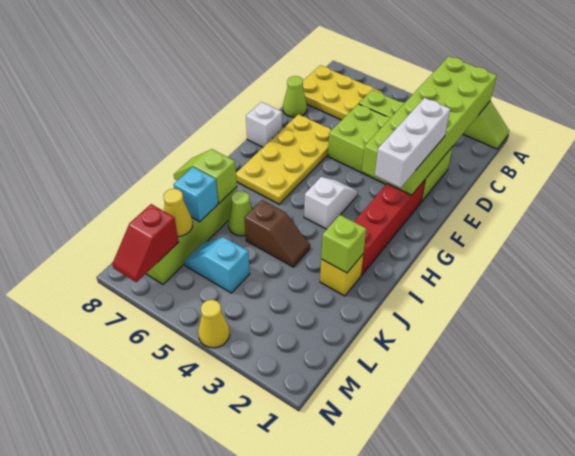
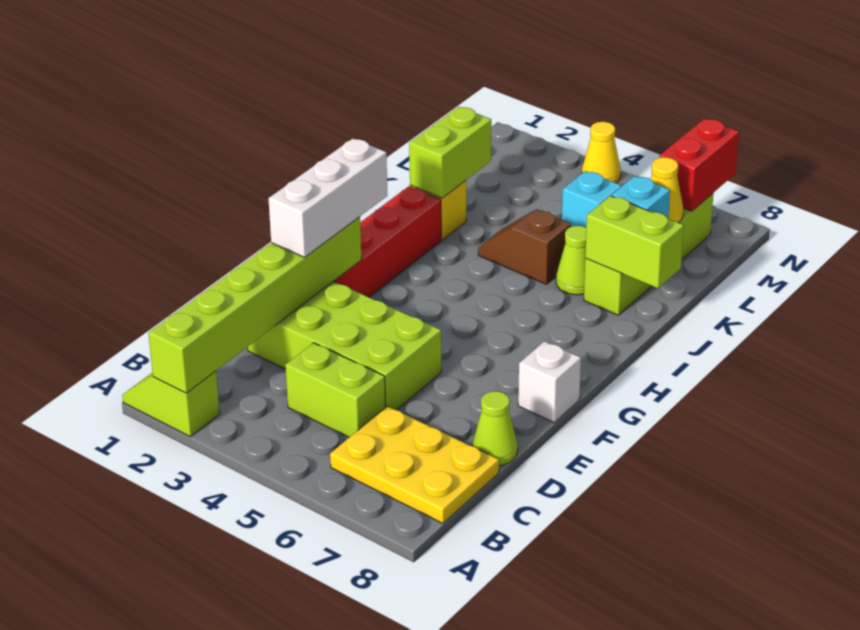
lime brick A2:F3 level 2 -> lime brick A2:F2 level 2
yellow plate E6:H7 level 1 -> none
white slope G4:H4 level 1 top H -> none
lime brick J2 level 2 -> lime brick J2:K2 level 2
lime slope J7:J8 level 2 top 7 -> lime brick J7:J8 level 2
red slope M7:N7 level 2 top M -> red brick M7:N7 level 2

